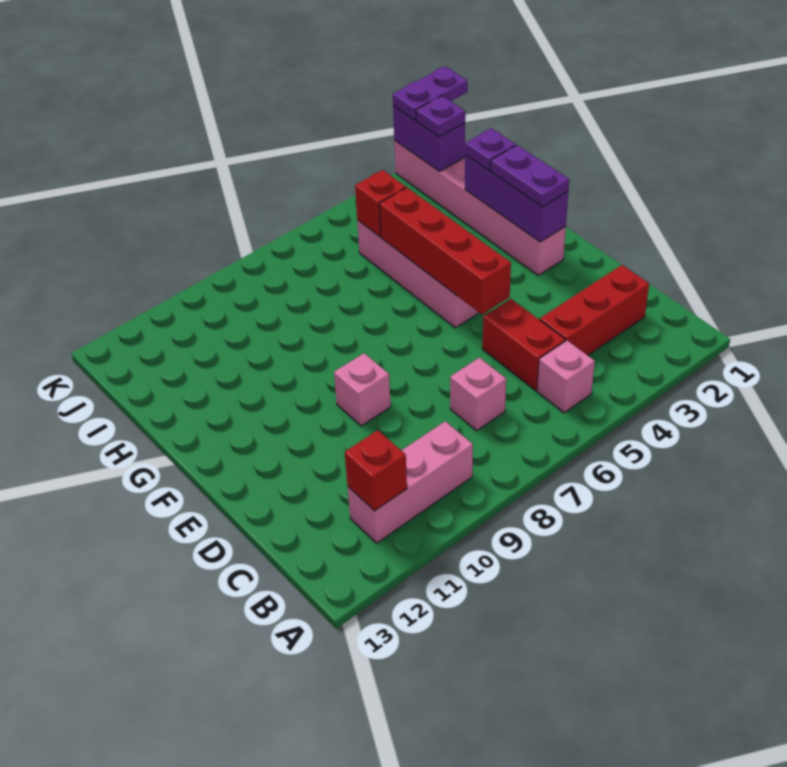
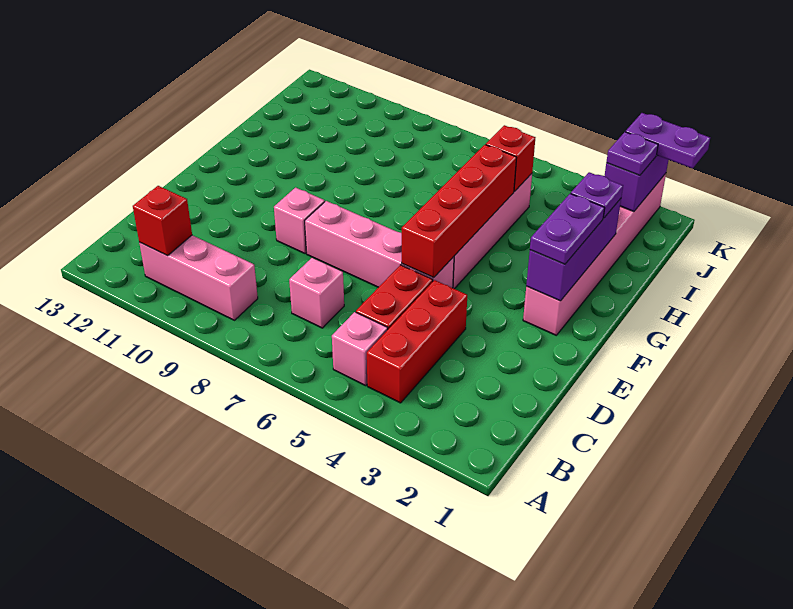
red brick C2:C4 level 1 -> red brick B4:D4 level 1
none -> pink brick E5:E8 level 1

